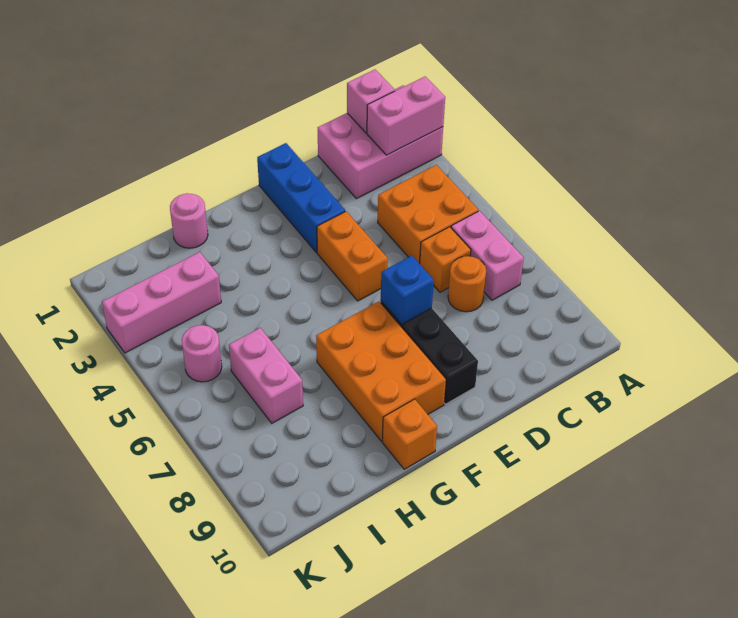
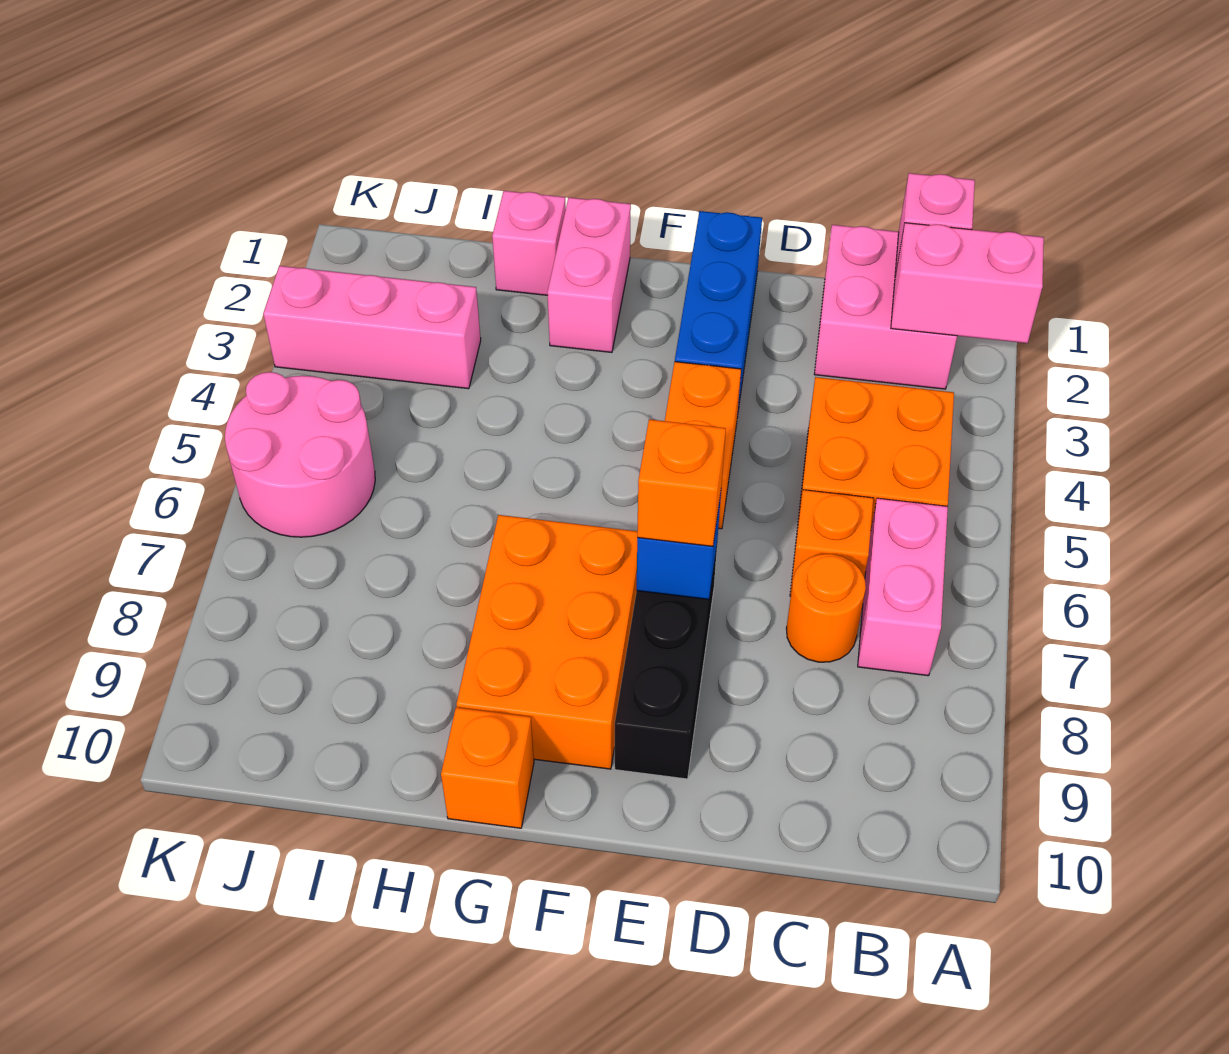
pink brick A1:C2 level 1 -> pink brick B1:C2 level 1
none -> orange brick E7 level 3
pink round brick H1 level 1 -> pink brick H1 level 1
pink brick I6:I7 level 1 -> pink brick G1:G2 level 1
pink round brick J5 level 1 -> pink round brick J5:K6 level 1

